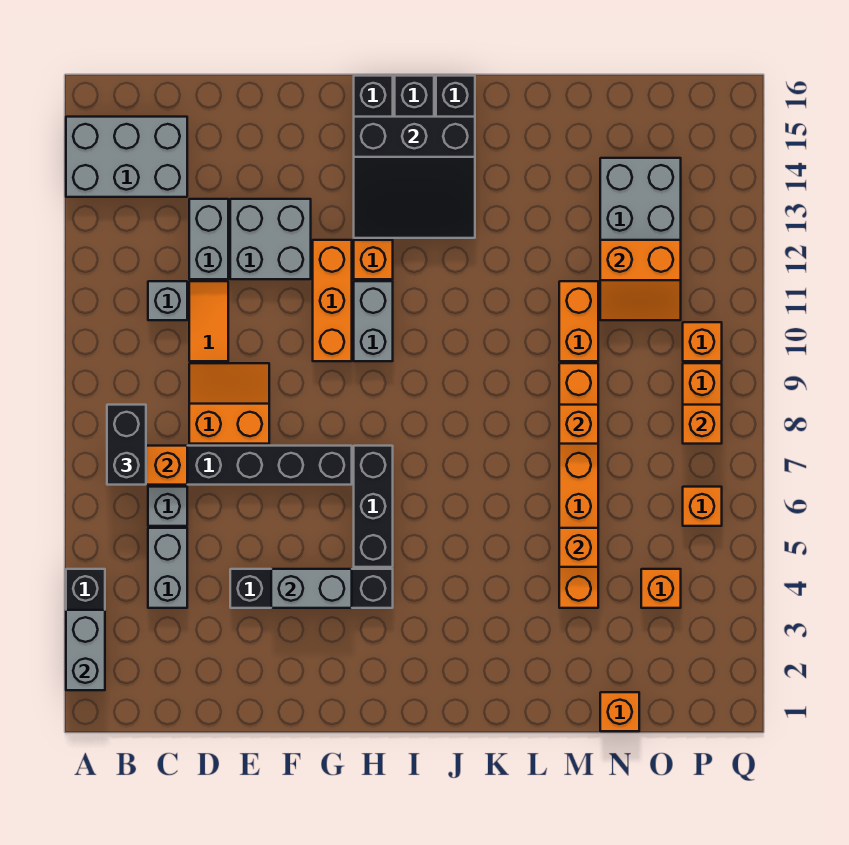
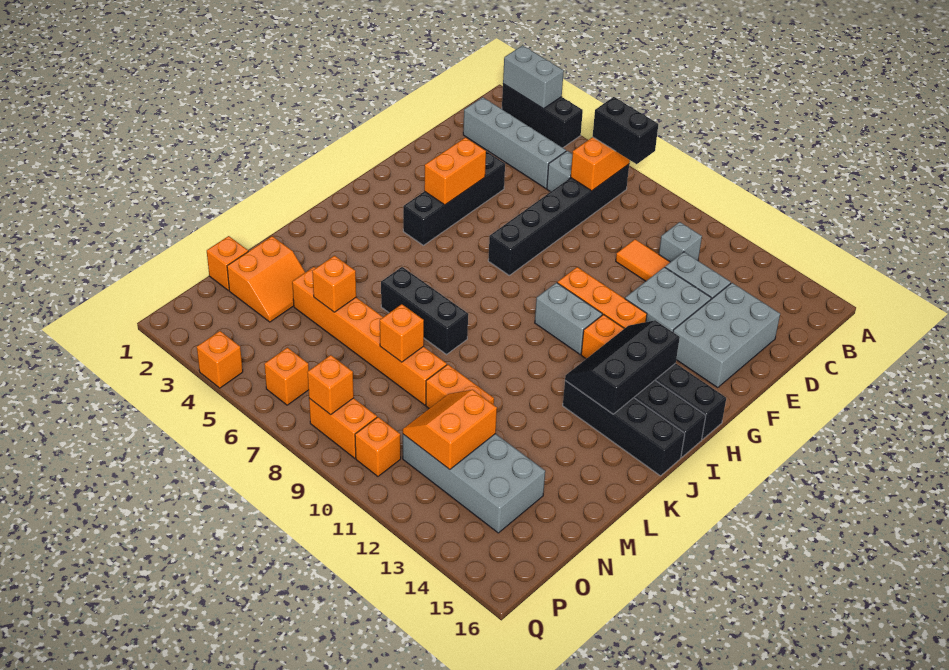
grey brick A14:C15 level 1 -> grey brick D14:F15 level 1
grey brick C4:C5 level 1 -> grey brick C2:C5 level 1
orange slope D8:E9 level 1 top 8 -> orange slope M2:N3 level 1 top 2
grey brick F4:G4 level 2 -> orange brick F4:G4 level 2
black brick H5:H7 level 1 -> black brick K6:K8 level 1
black slope H13:J15 level 2 top 15 -> black slope H13:J14 level 2 top 14
orange brick O4 level 1 -> orange brick Q4 level 1

